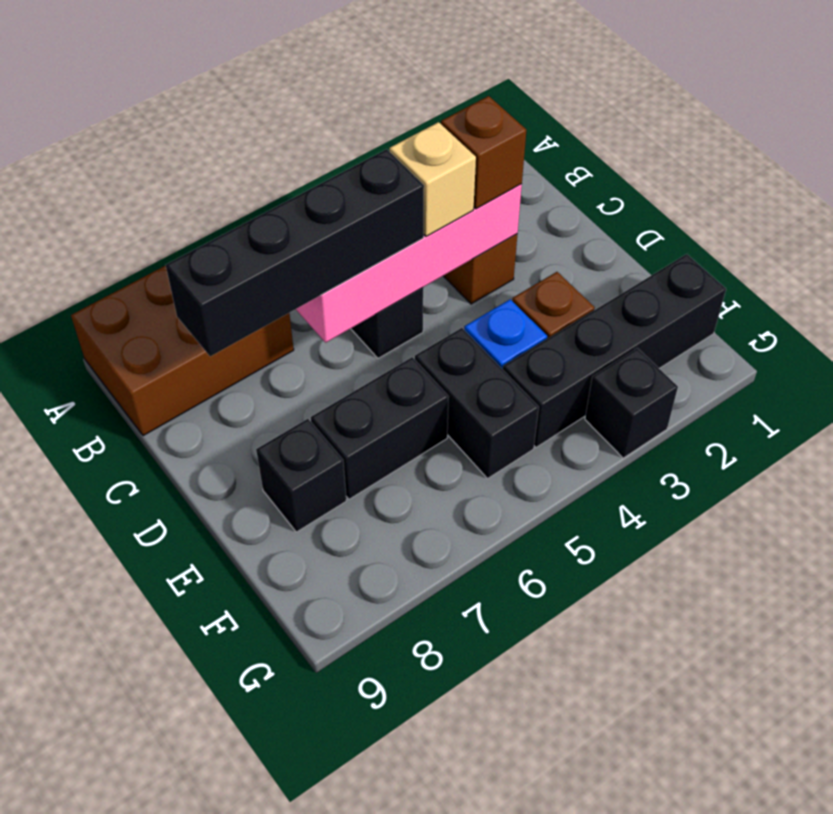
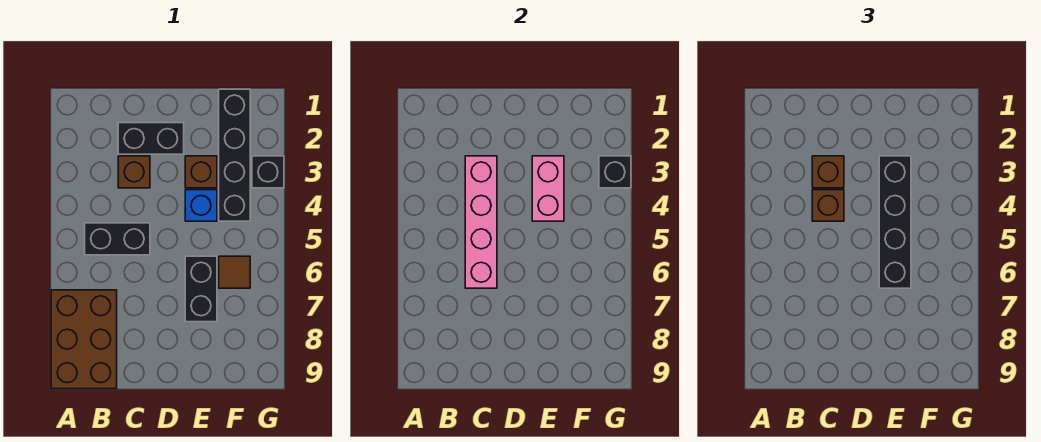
tan brick C4 level 3 -> brown brick C4 level 3
black brick C5:C8 level 3 -> black brick E3:E6 level 3
none -> pink brick E3:E4 level 2
black brick E5:F5 level 1 -> black brick C2:D2 level 1
black brick E8 level 1 -> black brick G3 level 2
none -> brown tile F6 level 1

